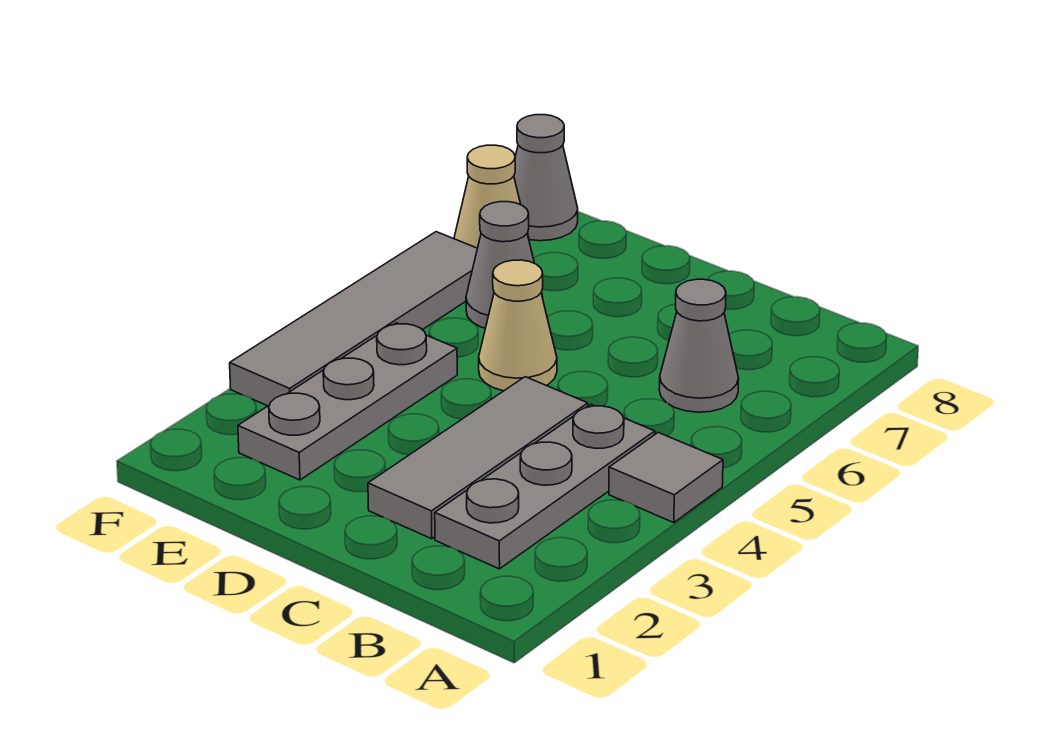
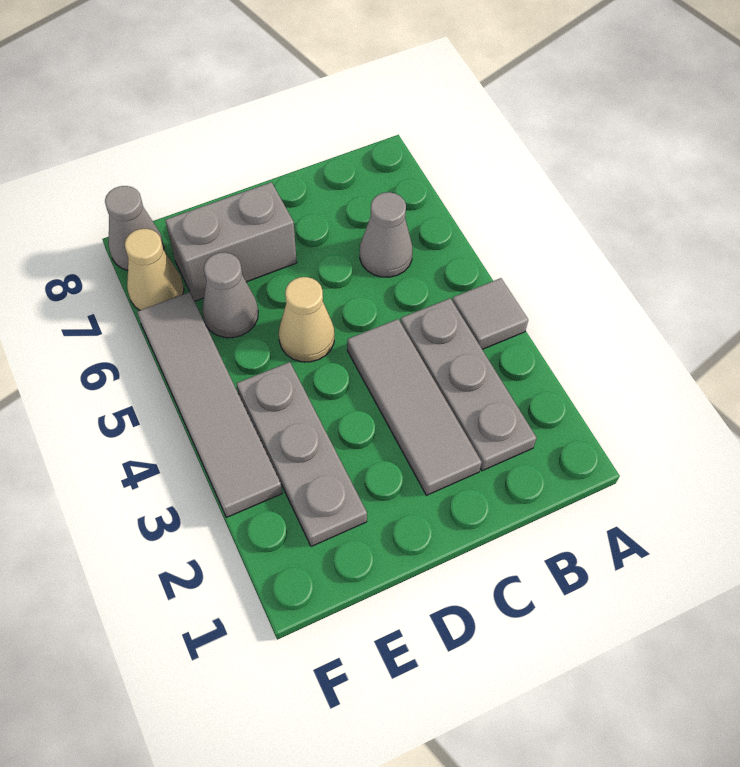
none -> grey brick D7:E7 level 1

